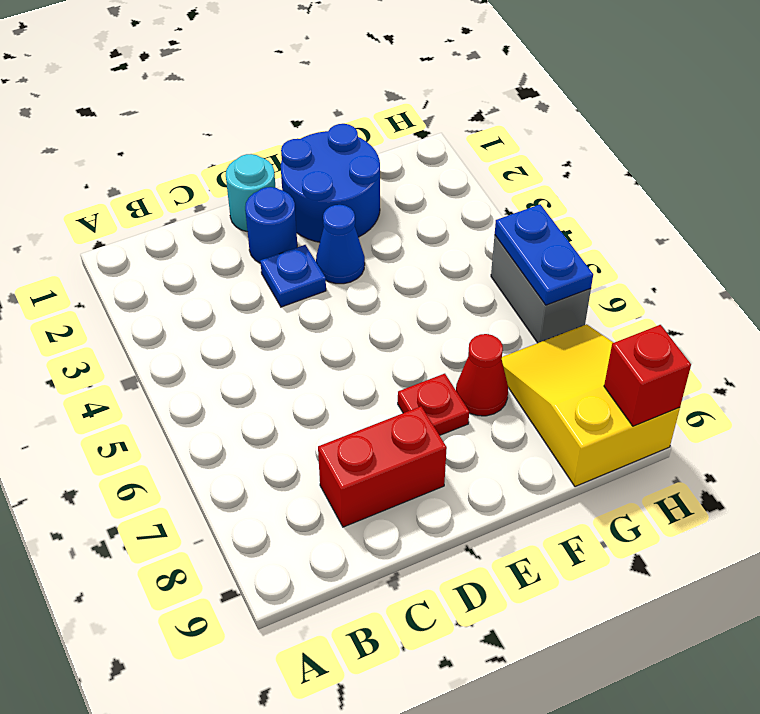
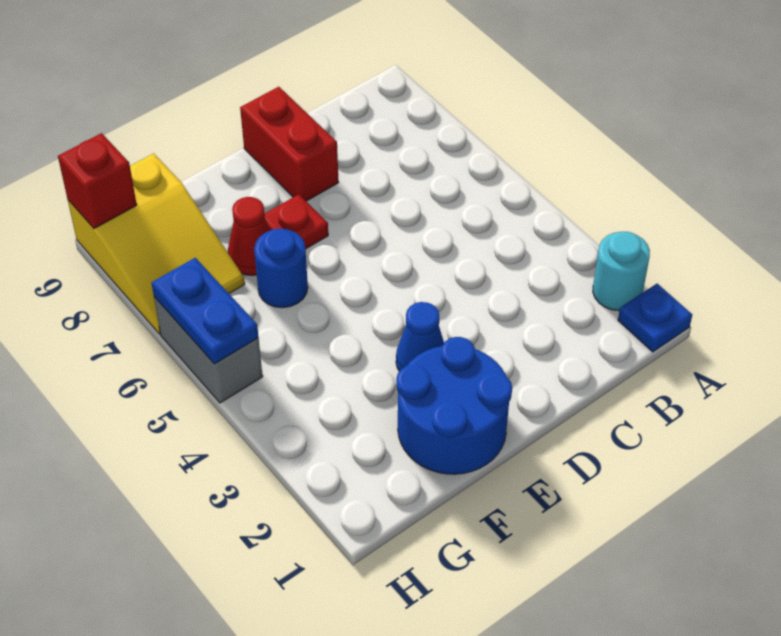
red brick C8:D8 level 1 -> red brick D8:D9 level 1
cyan round brick D1 level 1 -> cyan round brick A2 level 1
blue round brick D2 level 1 -> blue round brick F6 level 1
blue plate D3 level 1 -> blue plate A1 level 1

